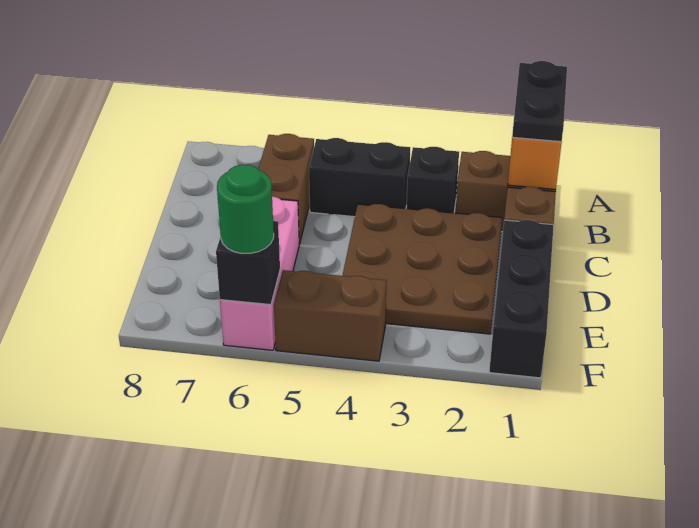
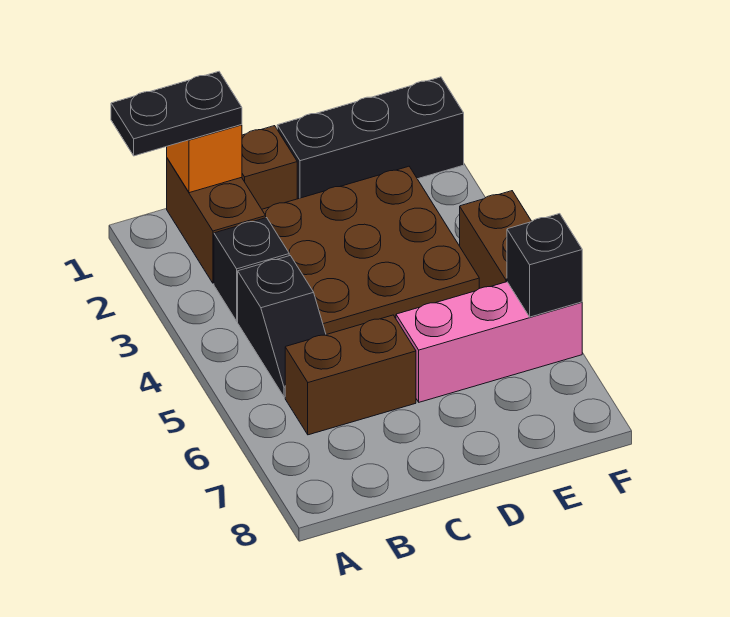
black brick B4:B5 level 1 -> black slope B4:B5 level 1 top 4
green round brick F6 level 3 -> none

